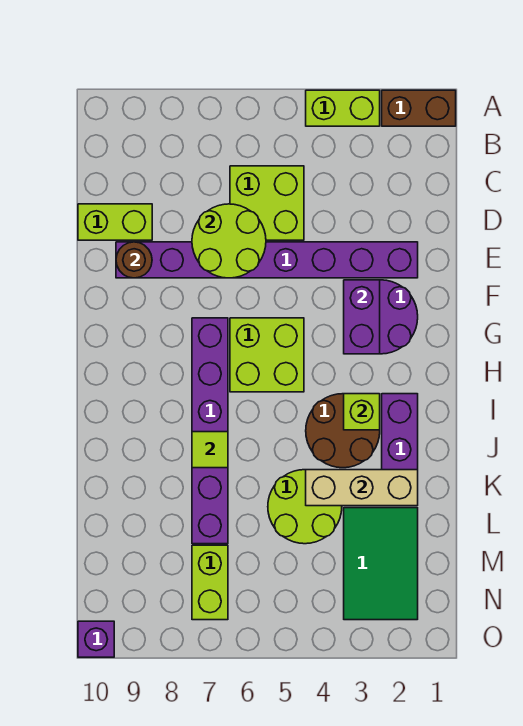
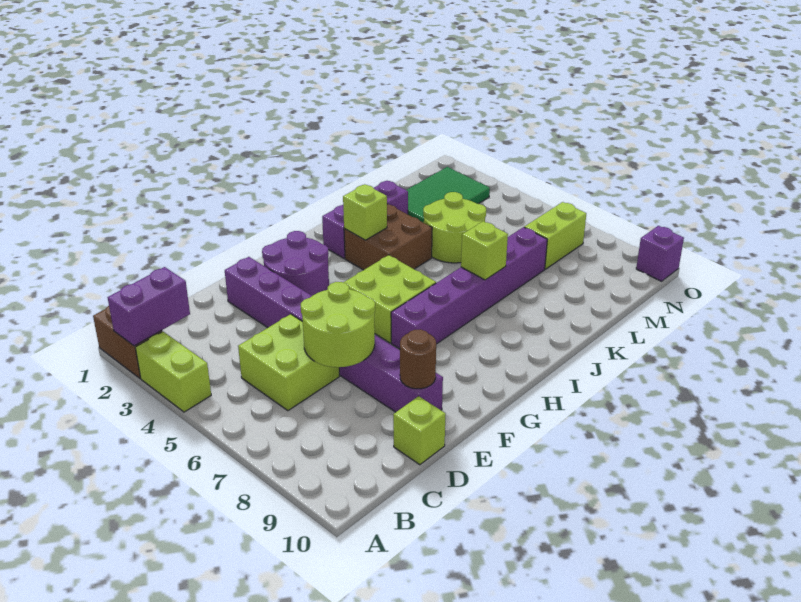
lime brick D9:D10 level 1 -> lime brick D10 level 1
purple brick F3:G3 level 2 -> purple brick A2:B2 level 2
brown round brick I3:J4 level 1 -> brown brick I3:J4 level 1
lime tile J7 level 2 -> lime brick J7 level 2
tan brick K2:K4 level 2 -> none

